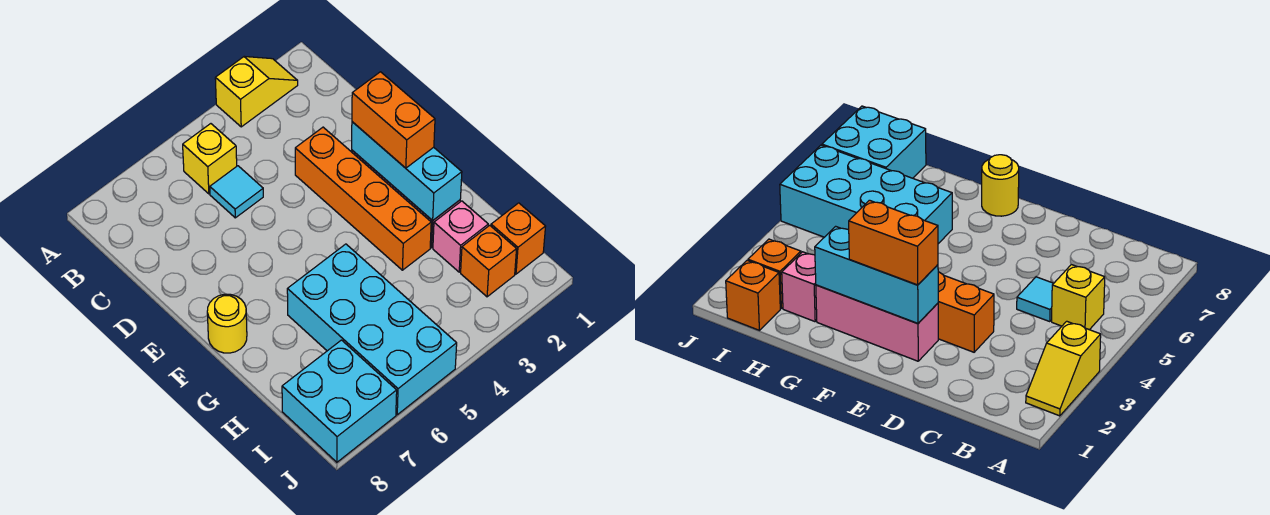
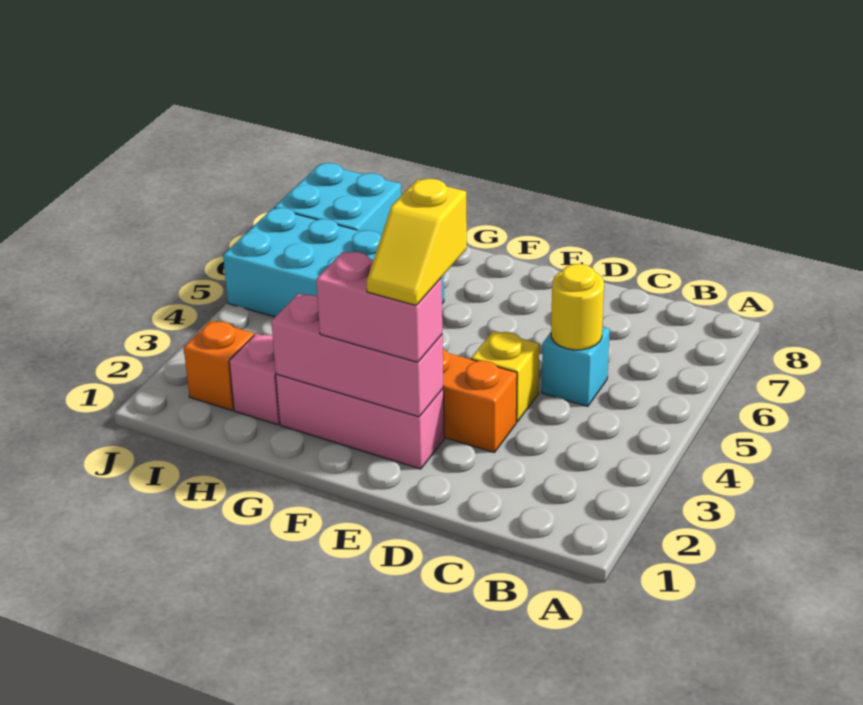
yellow slope A2:A3 level 1 top 3 -> yellow slope E2:E3 level 4 top 3
yellow brick B5 level 1 -> yellow brick D4 level 1
cyan tile C5 level 1 -> cyan brick C5 level 1
cyan brick E2:G2 level 2 -> pink brick E2:G2 level 2
orange brick E2:F2 level 3 -> pink brick E2:F2 level 3
yellow round brick F8 level 1 -> yellow round brick C5 level 2
orange brick I1 level 1 -> none

